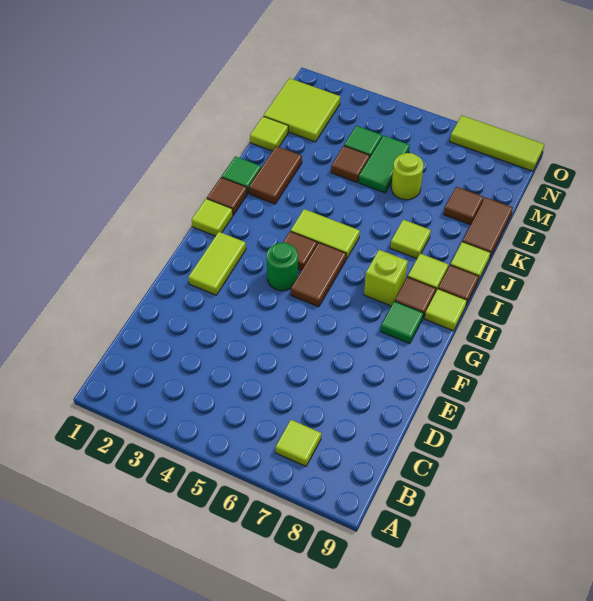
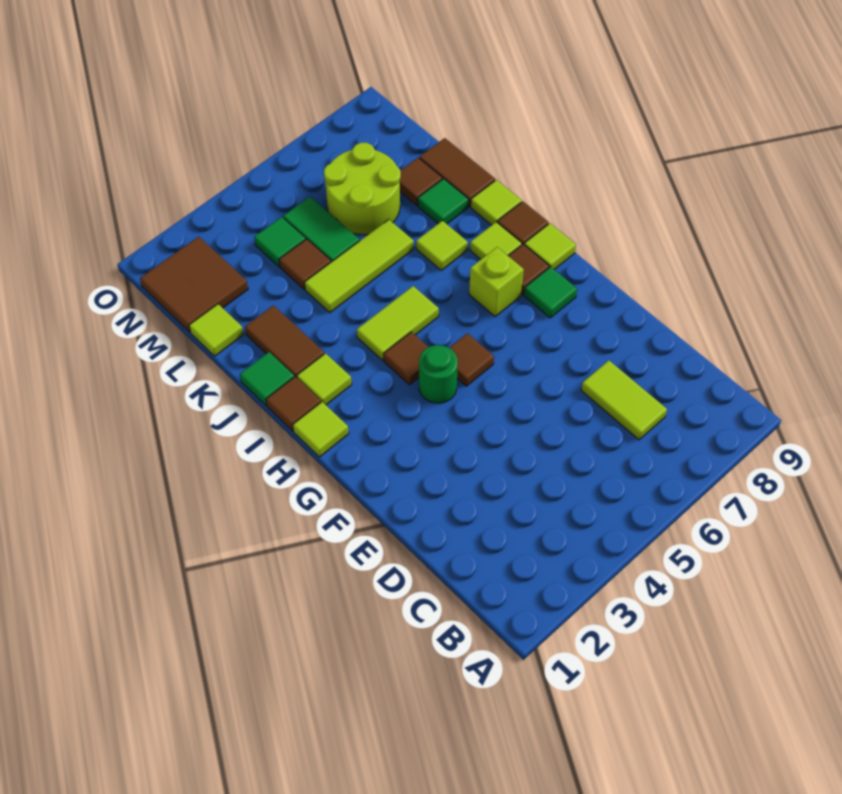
lime tile B7 level 1 -> lime tile I2 level 1
lime tile F2:G2 level 1 -> lime tile C7:D7 level 1
brown tile G5:H5 level 1 -> brown tile G5 level 1
none -> green tile K8 level 1
lime round brick L6 level 1 -> lime round brick L6:M7 level 1
lime tile M1:N2 level 1 -> brown tile M1:N2 level 1
lime tile O7:O9 level 1 -> lime tile K4:K6 level 1

